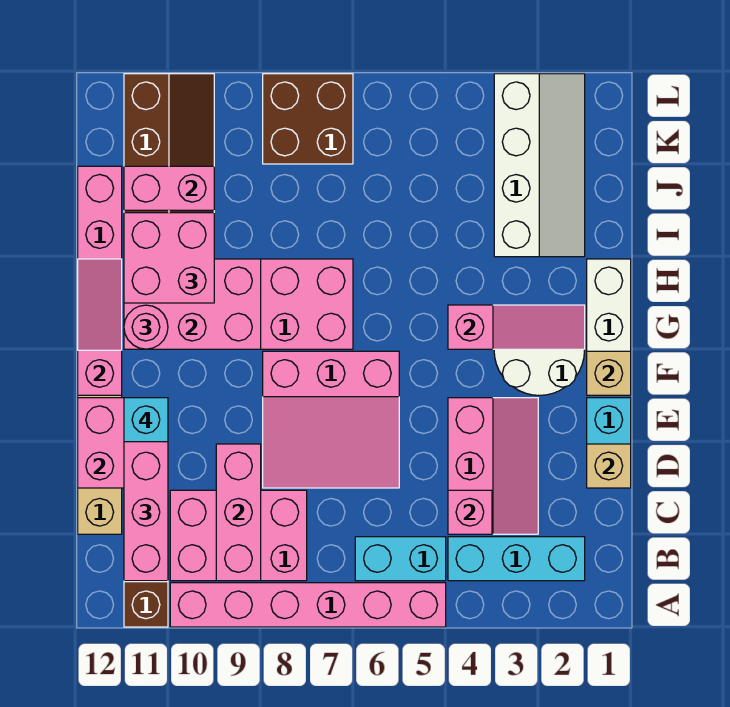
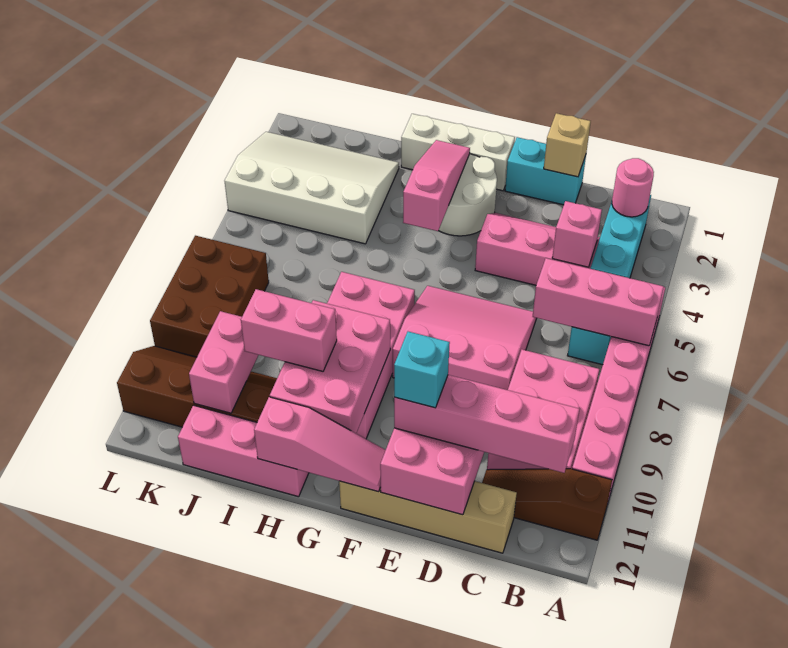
pink brick B9:D9 level 2 -> pink brick A6:C6 level 2
pink slope D6:F8 level 1 top F -> pink slope D6:F8 level 1 top 8
tan brick F1 level 2 -> none
pink slope F12:H12 level 2 top F -> pink slope F12:H12 level 2 top H
pink round brick G11 level 3 -> pink round brick B2 level 2
pink brick H10:I11 level 3 -> pink brick H10:I10 level 3
white slope I2:L3 level 1 top 3 -> white slope I2:L4 level 1 top 4
brown brick K7:L8 level 1 -> brown brick K7:L9 level 1

